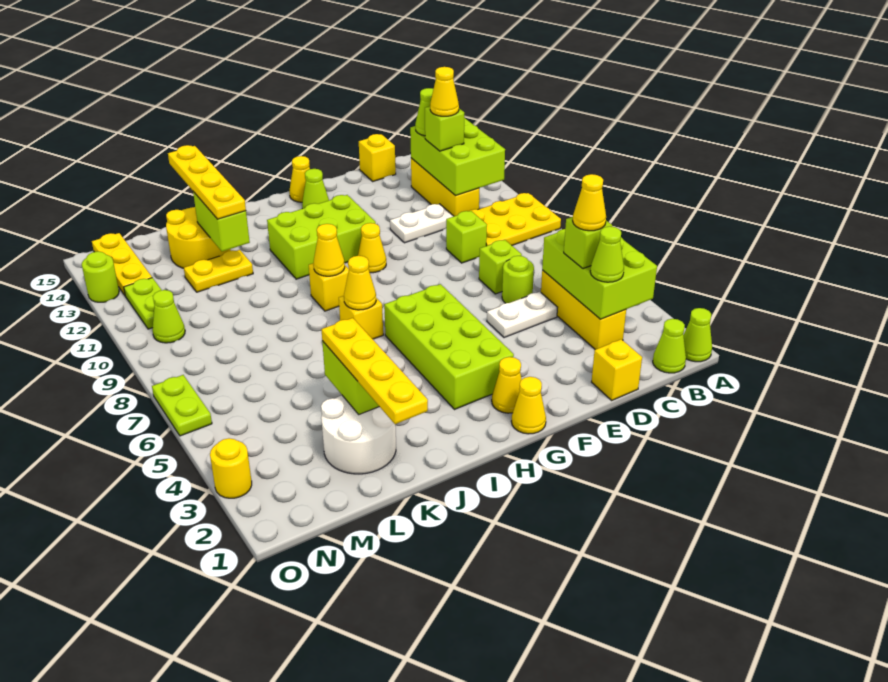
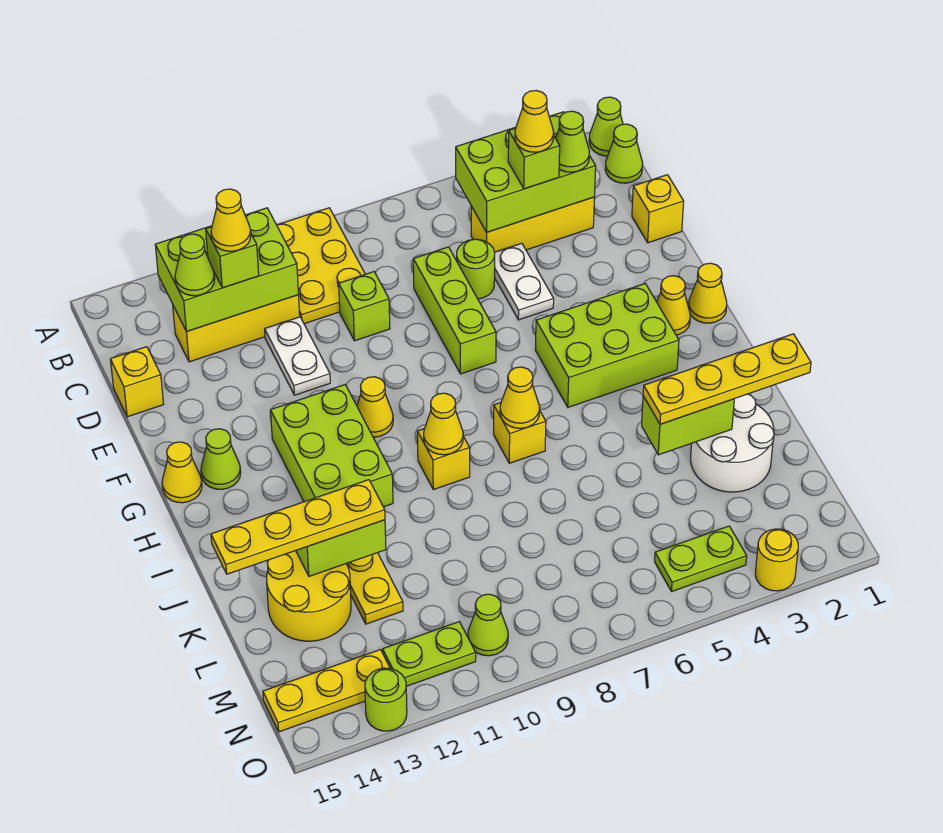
lime brick D7 level 1 -> lime brick D7:F7 level 1
lime brick G3:H6 level 1 -> lime brick G3:H5 level 1
lime plate O6:O7 level 1 -> lime plate N4:N5 level 1

